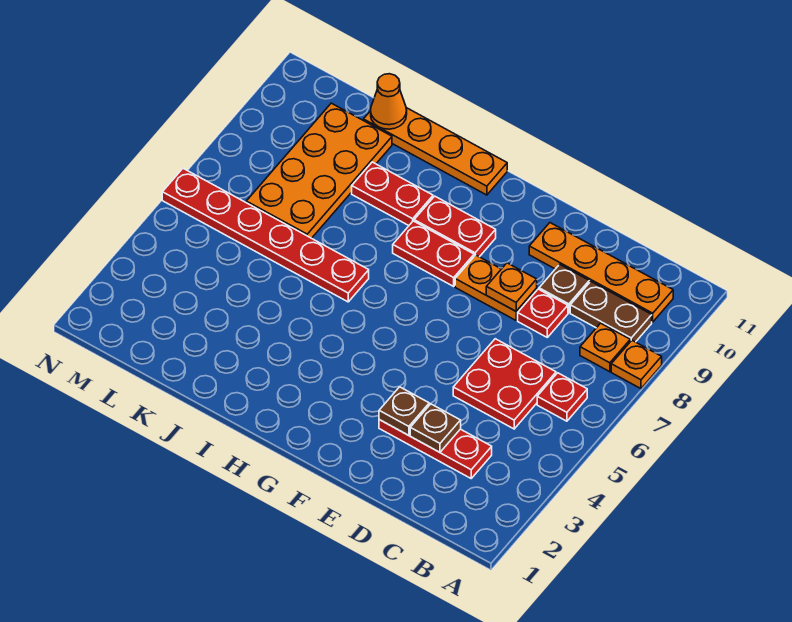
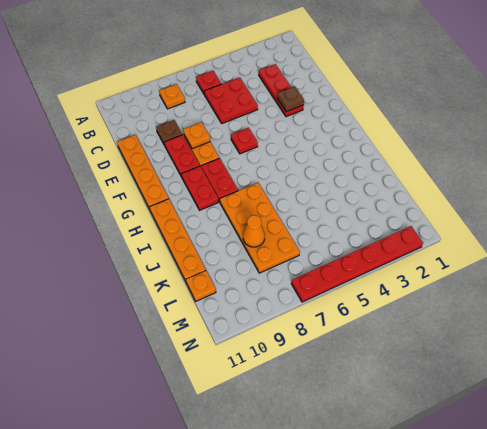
orange plate A8 level 1 -> orange plate L11 level 1
brown plate B9:C9 level 1 -> none
orange plate B10:E10 level 1 -> orange plate D11:G11 level 1
brown plate D3 level 2 -> none
red plate D8 level 1 -> red plate F6 level 1
red plate I6:N6 level 1 -> red plate N2:N7 level 1
red plate I9:J9 level 1 -> red plate E9:F9 level 1
orange plate K7:L10 level 1 -> orange plate I7:L8 level 1
orange cone K11 level 2 -> orange cone K8 level 2

